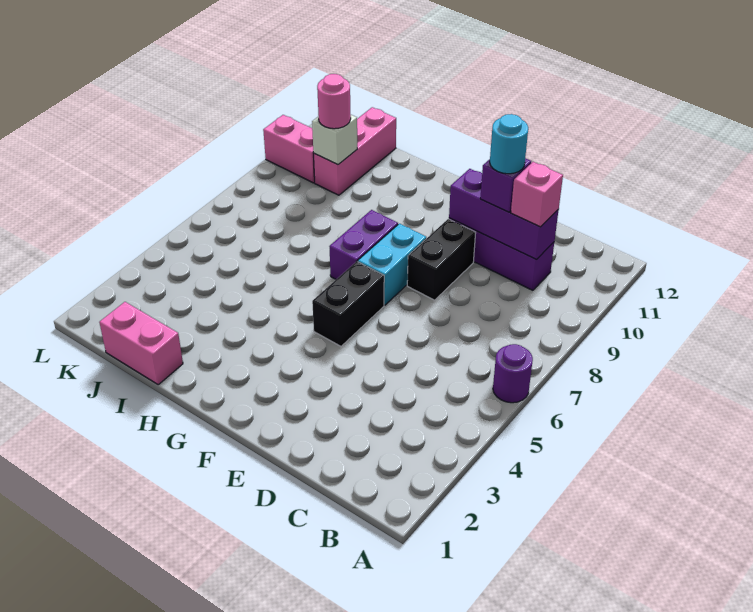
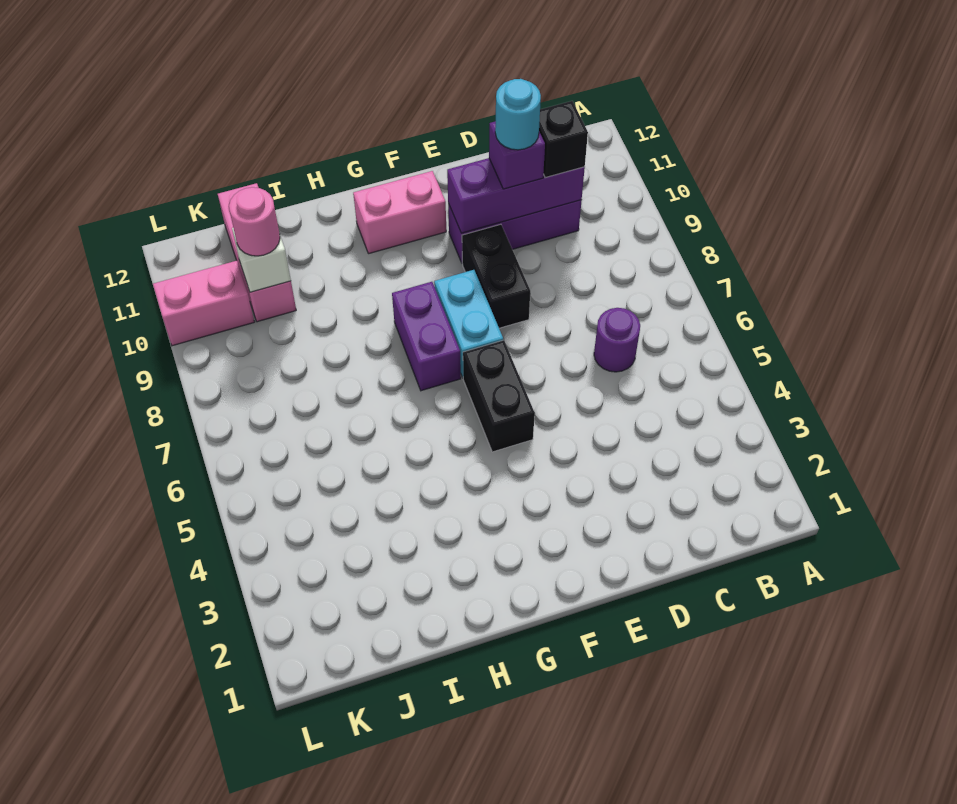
purple round brick A6 level 1 -> purple round brick C6 level 1
pink brick C10 level 3 -> black brick C10 level 3
pink brick I1:J1 level 1 -> pink brick F11:G11 level 1

